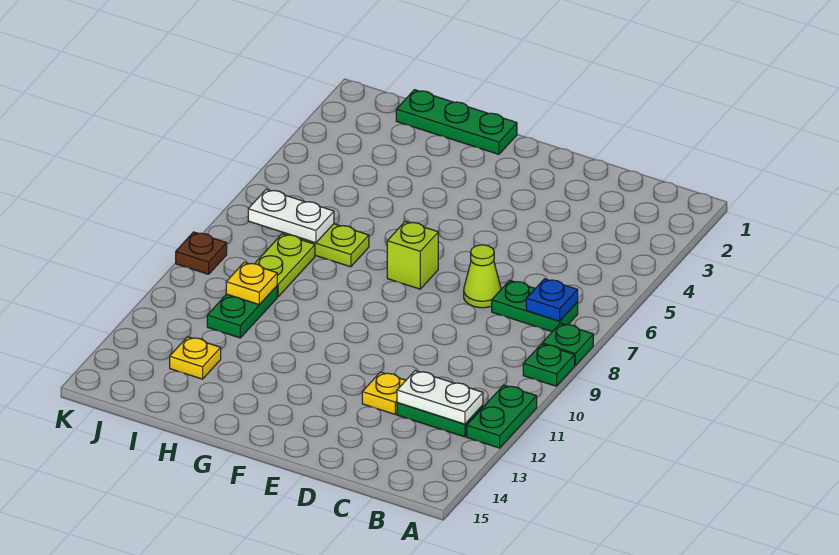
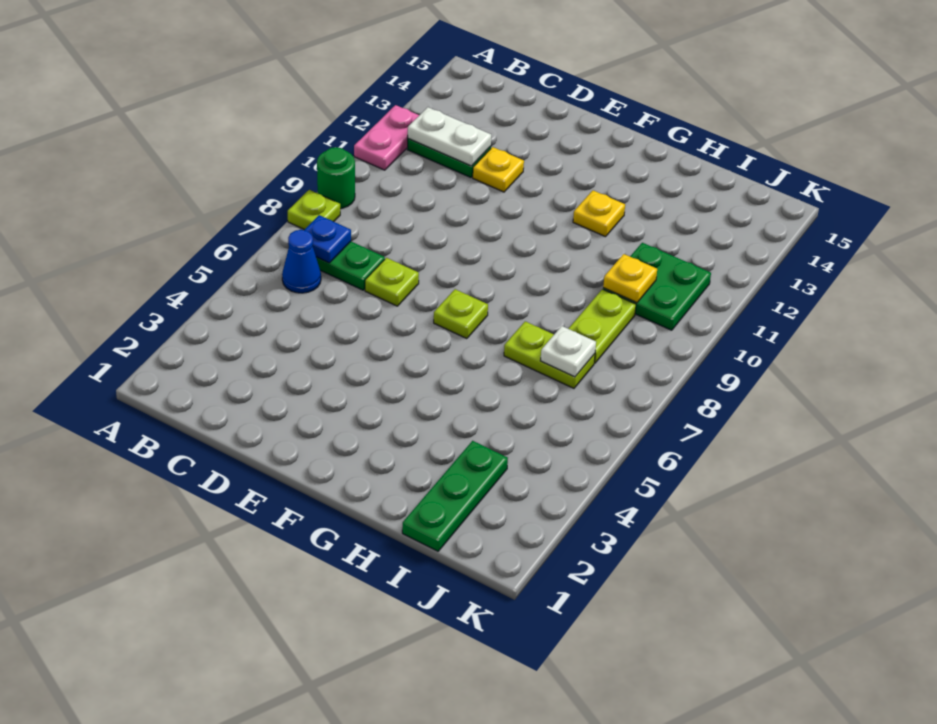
green plate A8 level 1 -> lime plate A8 level 1
green plate A9 level 1 -> green round brick A9 level 1
green plate A11:A12 level 1 -> pink plate A11:A12 level 1
none -> blue cone B6 level 1
lime cone D7 level 1 -> lime plate D7 level 1
lime brick F7 level 1 -> lime plate F7 level 1
green plate G1:I1 level 1 -> green plate I1:I3 level 1
white plate I7:J7 level 2 -> white plate I7 level 2
green plate I10:I11 level 1 -> green plate I10:J11 level 1
yellow plate I13 level 1 -> yellow plate G12 level 1
brown plate K9 level 1 -> none

